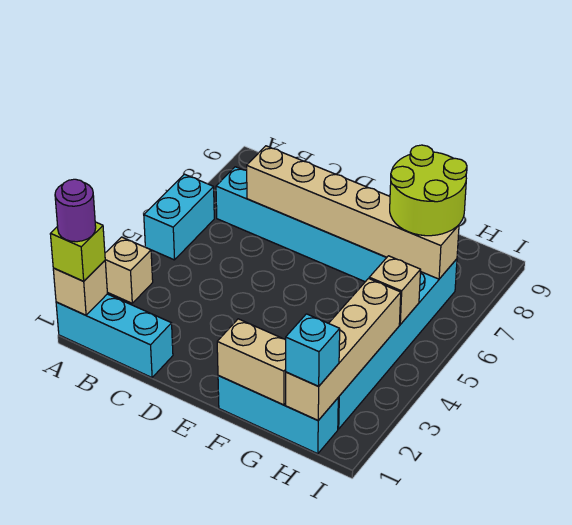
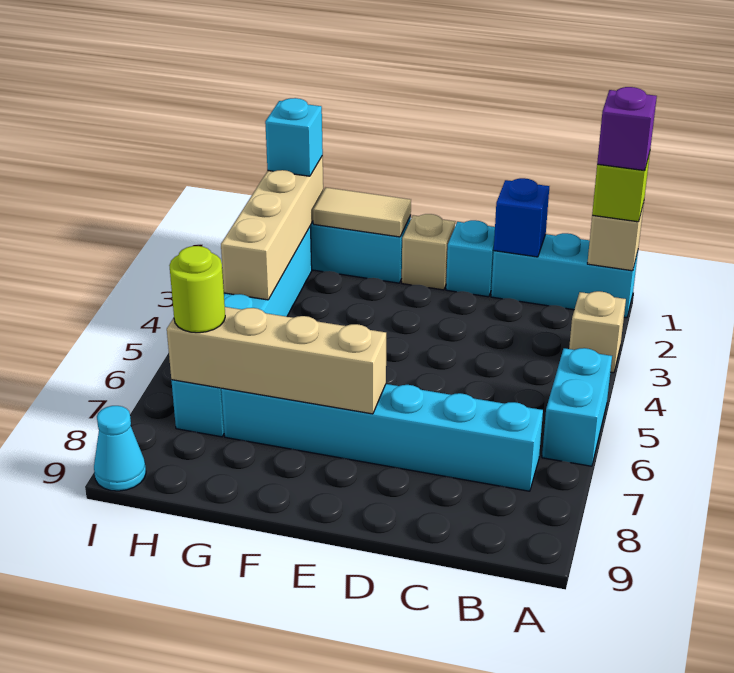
purple round brick A1 level 4 -> purple brick A1 level 4
none -> blue brick C1 level 2
tan brick C7:H7 level 2 -> tan brick E7:H7 level 2
none -> cyan brick D1 level 1
tan brick F1:G1 level 2 -> tan tile F1:G1 level 2
lime round brick G7:H8 level 3 -> lime round brick H7 level 3
tan brick H5 level 2 -> tan brick E1 level 1
none -> cyan cone I9 level 1

